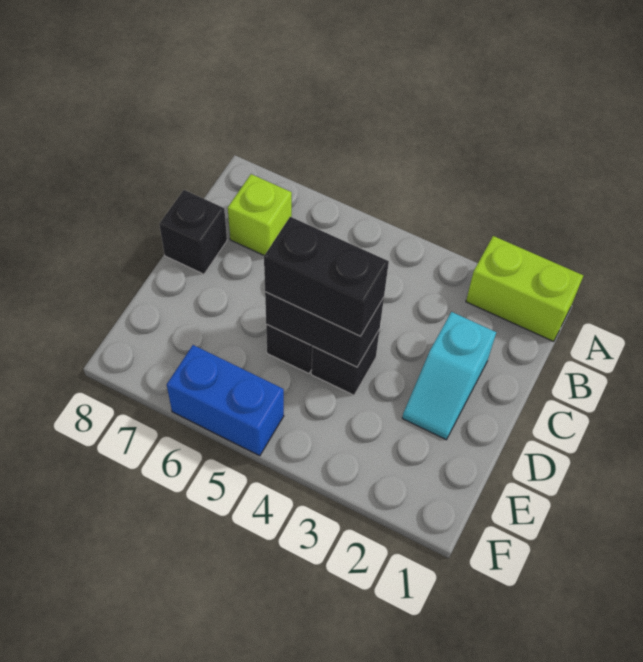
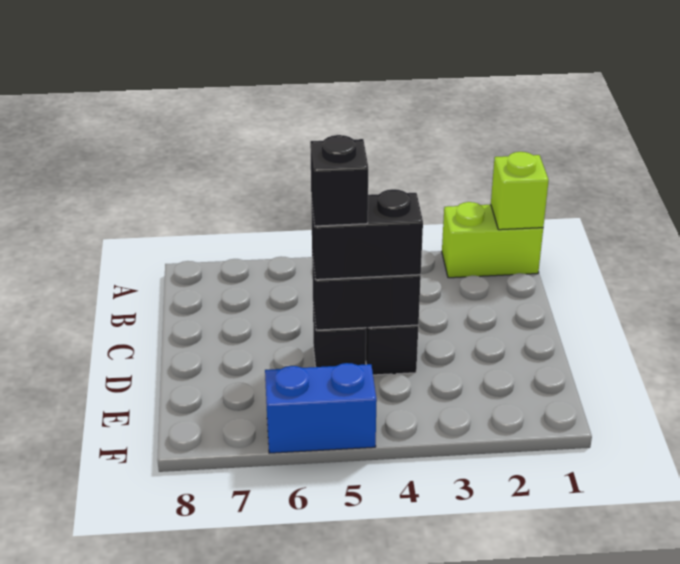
lime brick B7 level 1 -> lime brick A1 level 2
cyan slope C2:D2 level 1 top C -> none
black brick C8 level 1 -> black brick D5 level 4

